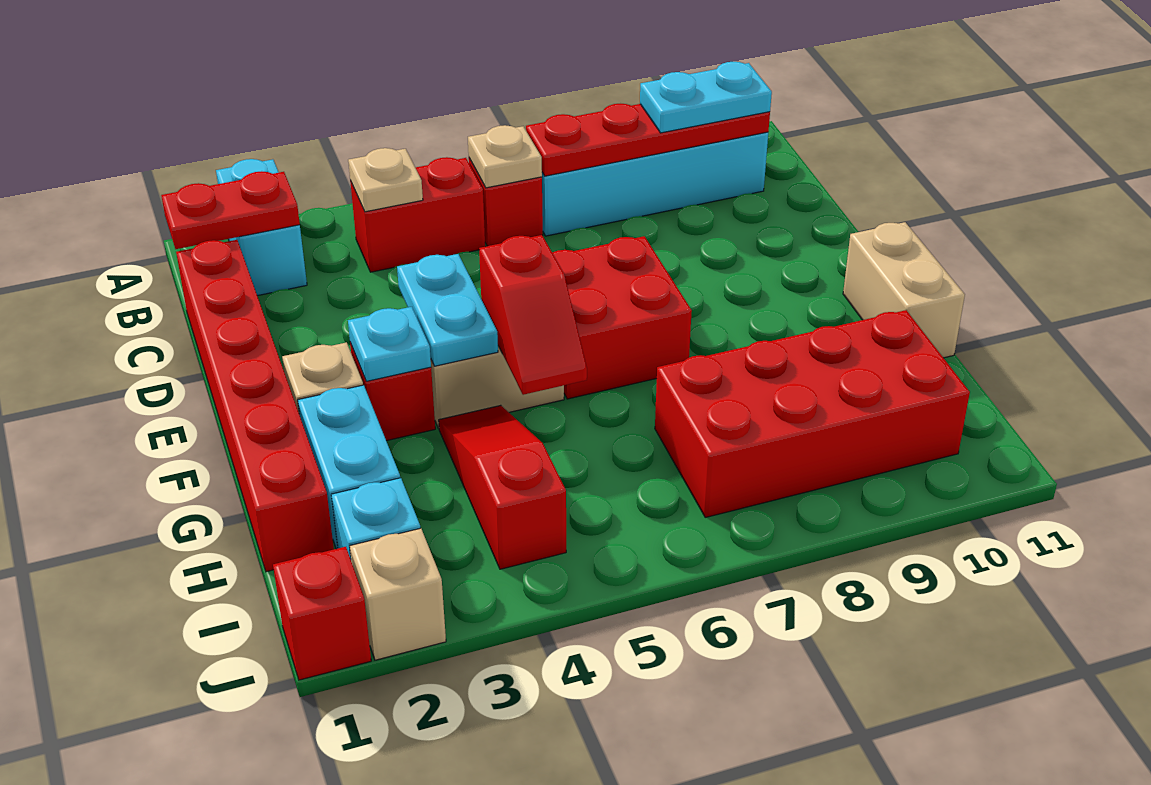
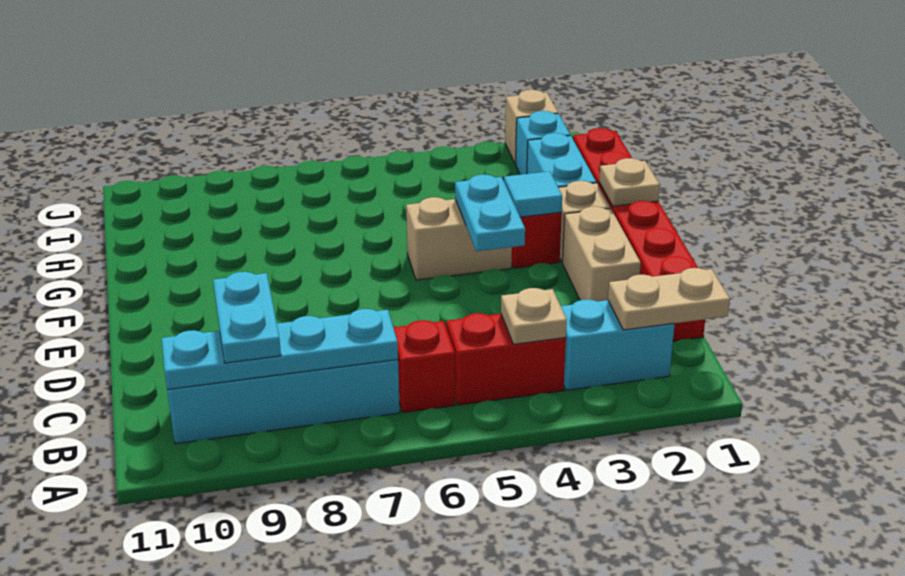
cyan brick A2:B2 level 1 -> cyan brick B2:B3 level 1
red plate B1:B2 level 2 -> tan plate B1:B2 level 2
tan plate B6 level 2 -> tan plate F1 level 2
red plate B7:B10 level 2 -> cyan plate B7:B10 level 2
cyan plate B9:B10 level 3 -> cyan plate B9:C9 level 3
red brick E6:F7 level 1 -> none
cyan plate F3 level 2 -> cyan tile F3 level 2
red slope F5:G5 level 2 top F -> none
tan brick F11:G11 level 1 -> tan brick D2:E2 level 1
red slope G4:I4 level 1 top I -> none
red brick H7:I10 level 1 -> none
red brick J1 level 1 -> none

